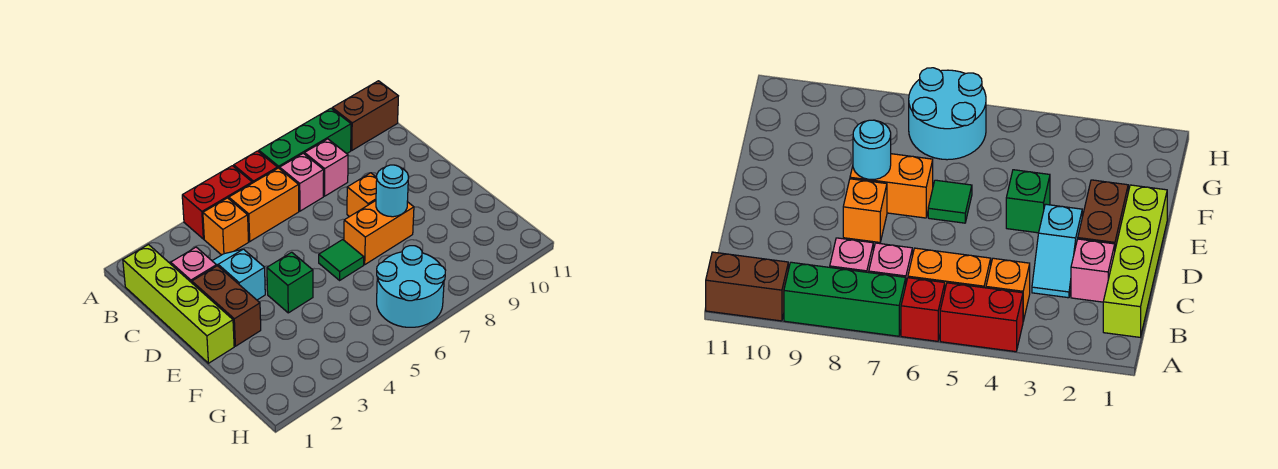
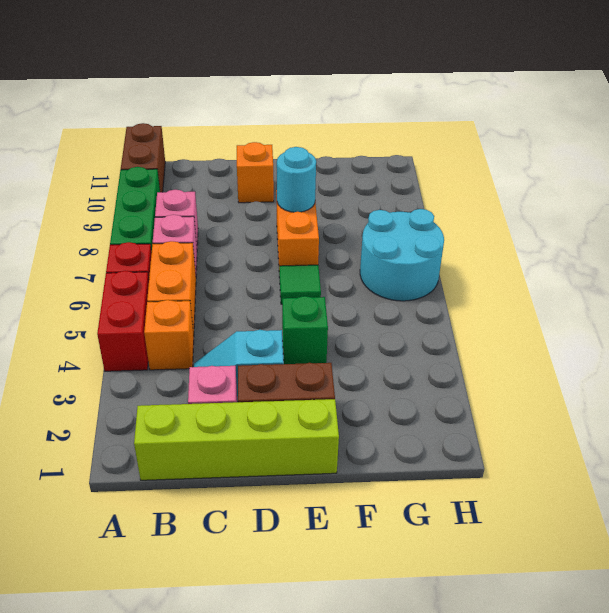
orange brick D8 level 1 -> orange brick D10 level 1

